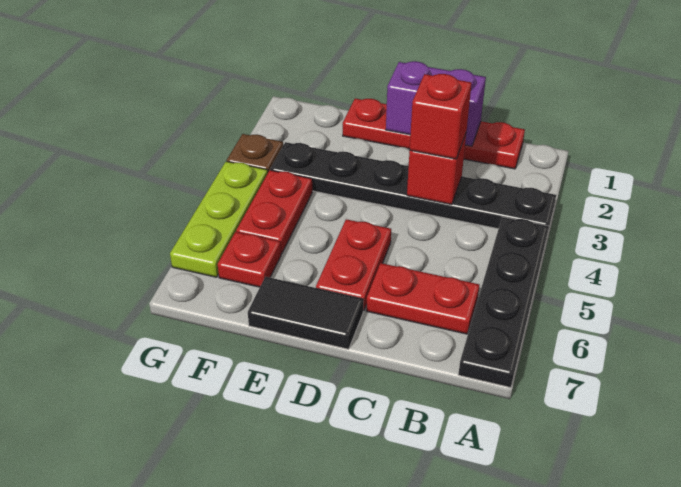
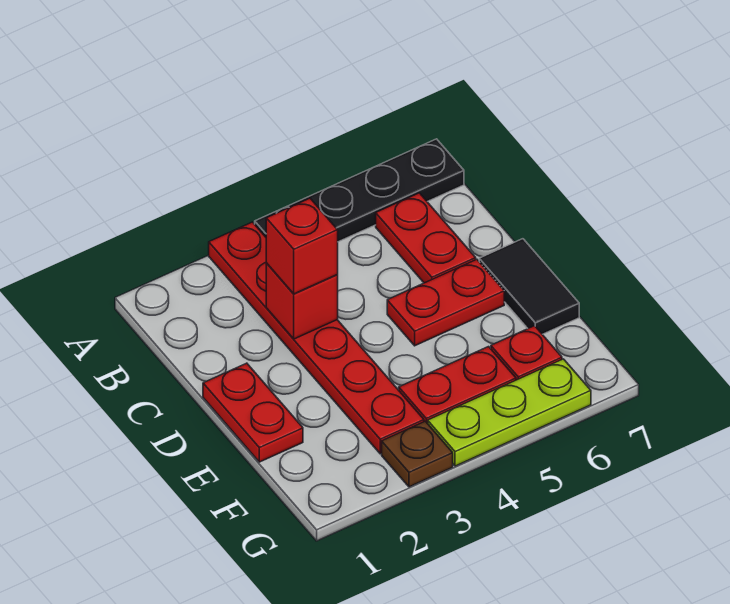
black plate A3:F3 level 1 -> red plate A3:F3 level 1
red plate B1:E1 level 1 -> red plate D1:E1 level 1
purple brick C1:D1 level 2 -> none

